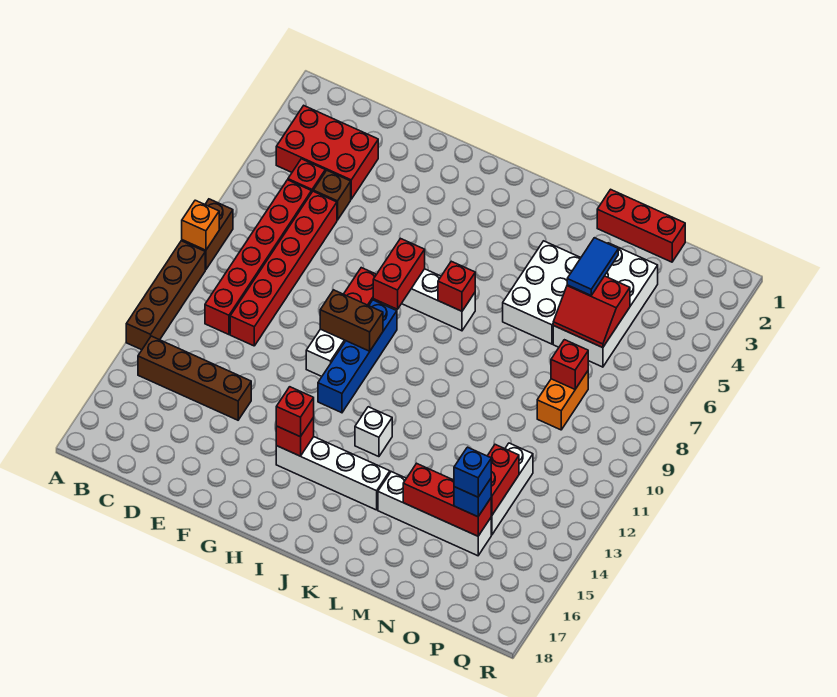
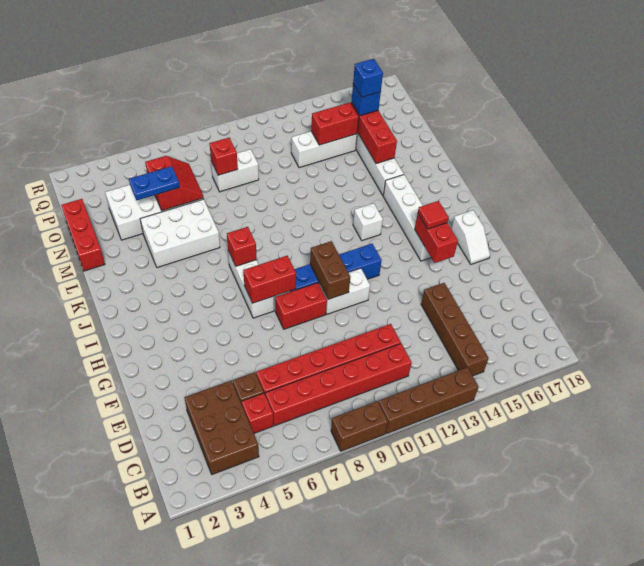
orange brick A9 level 2 -> none
red brick B3:D4 level 1 -> brown brick B3:D4 level 1
none -> white slope G17:H17 level 1 top H
red brick H15 level 2 -> red brick G15:H15 level 2
red brick H15 level 3 -> red tile H15 level 3
blue tile N4:N5 level 3 -> blue plate N4:N5 level 3
orange brick O8:O9 level 1 -> white brick O8:O9 level 1

